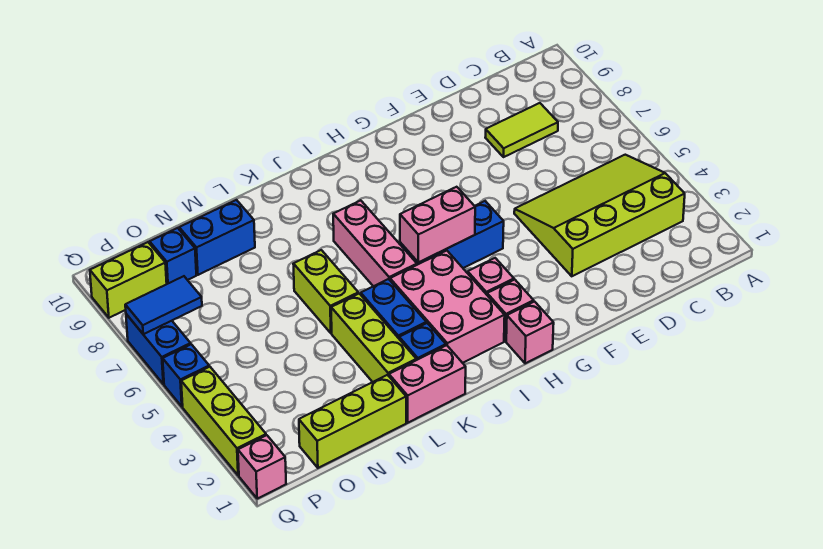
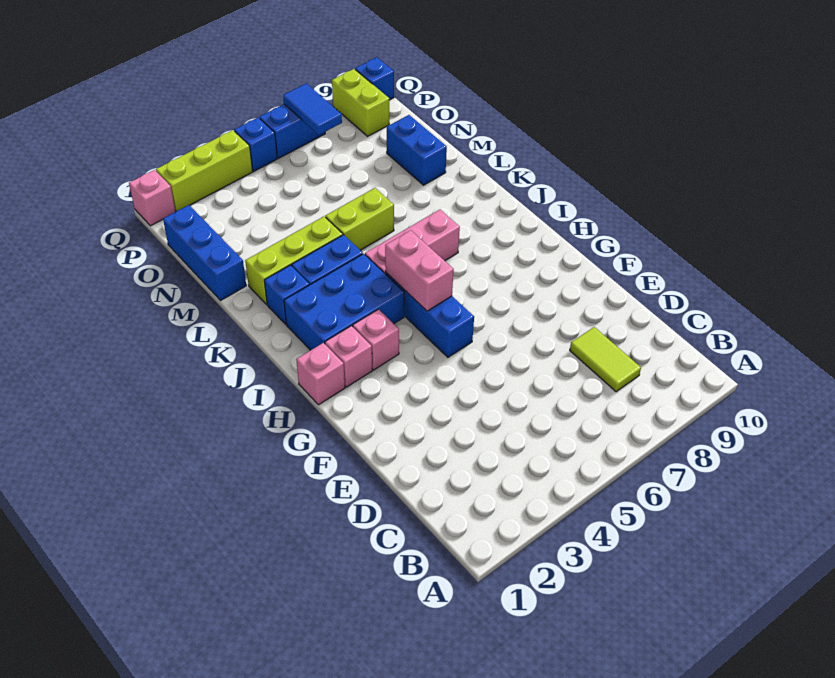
lime slope B3:E5 level 1 top 3 -> none
pink brick I2:J4 level 1 -> blue brick I2:J4 level 1
pink brick K1:L1 level 1 -> none
lime brick M1:O1 level 1 -> blue brick M1:O1 level 1
blue brick O9 level 1 -> blue brick Q10 level 1

